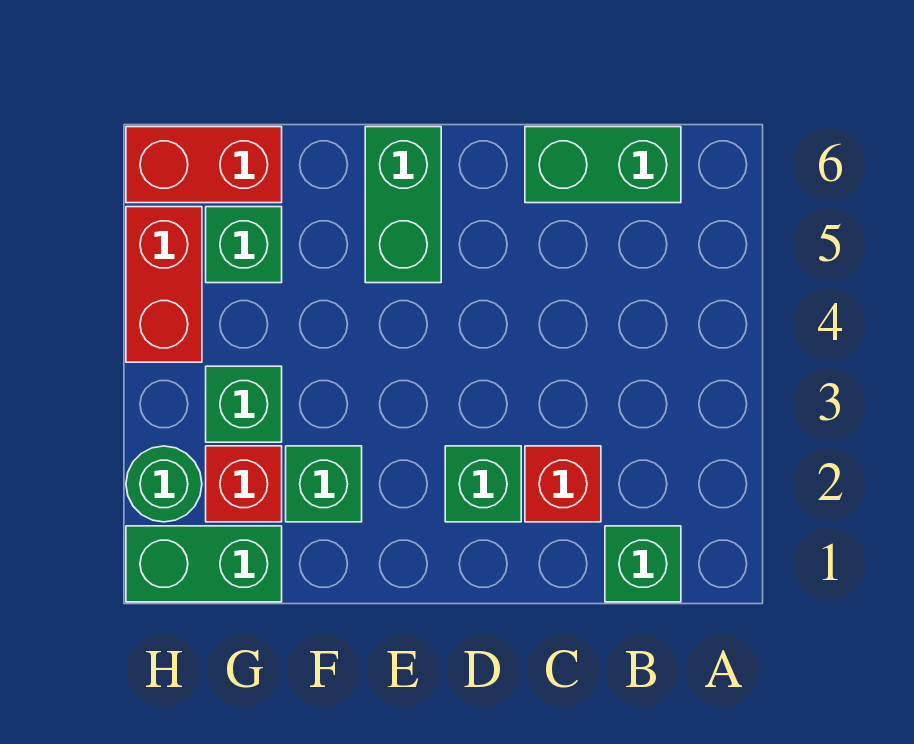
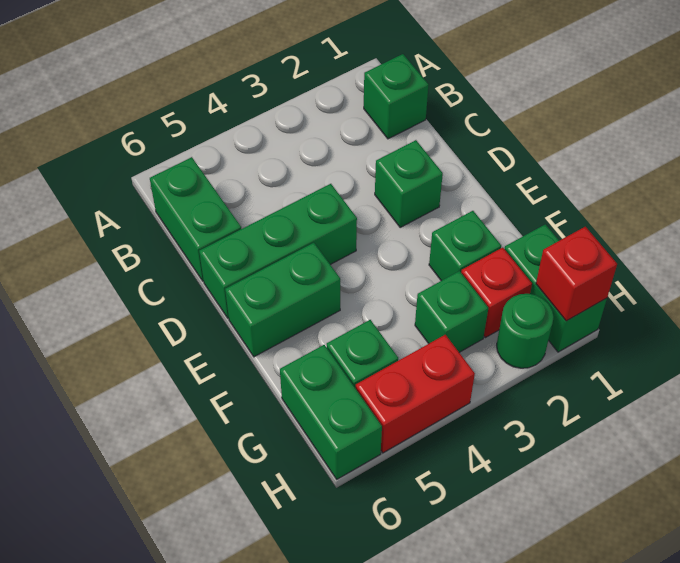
red brick C2 level 1 -> red brick H1 level 2
none -> green brick D4:D6 level 1
red brick G6:H6 level 1 -> green brick G6:H6 level 1

